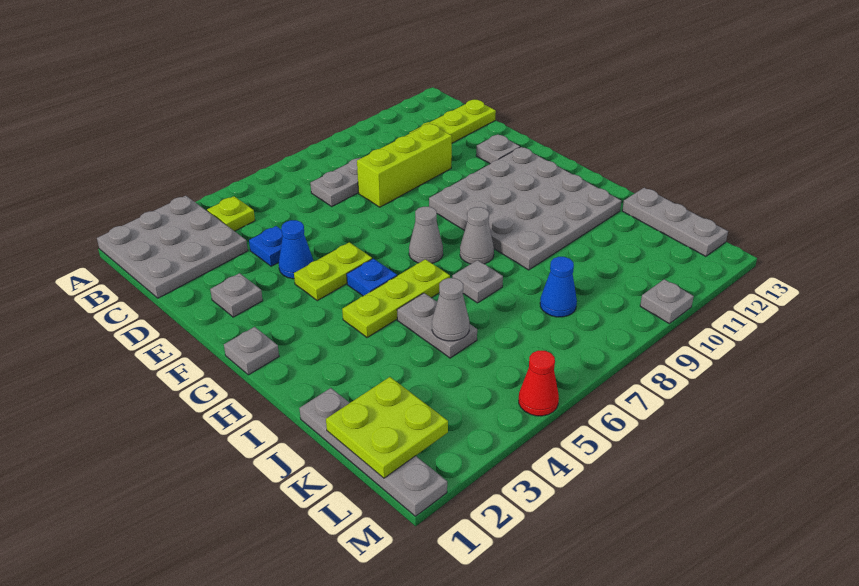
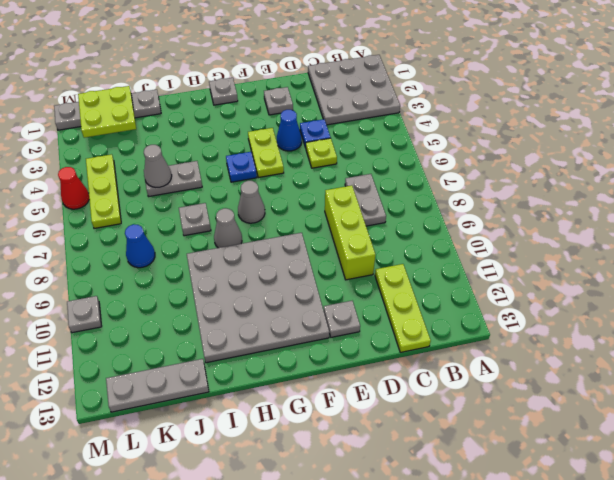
lime plate B4 level 1 -> lime plate D5 level 1
lime plate H4:H6 level 1 -> lime plate L4:L6 level 1

